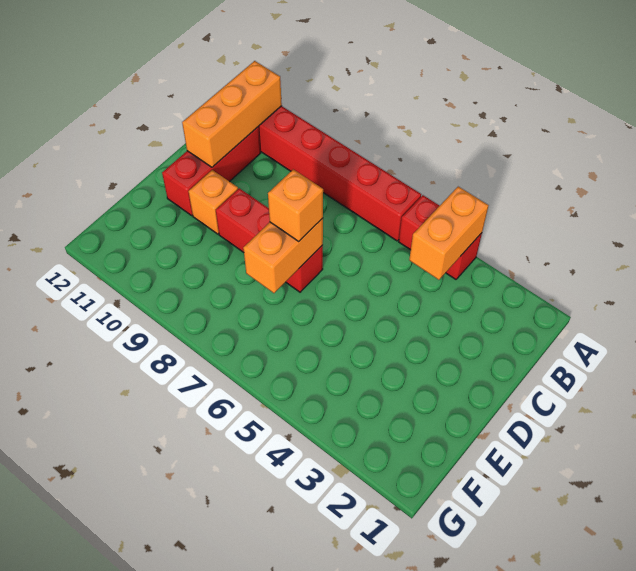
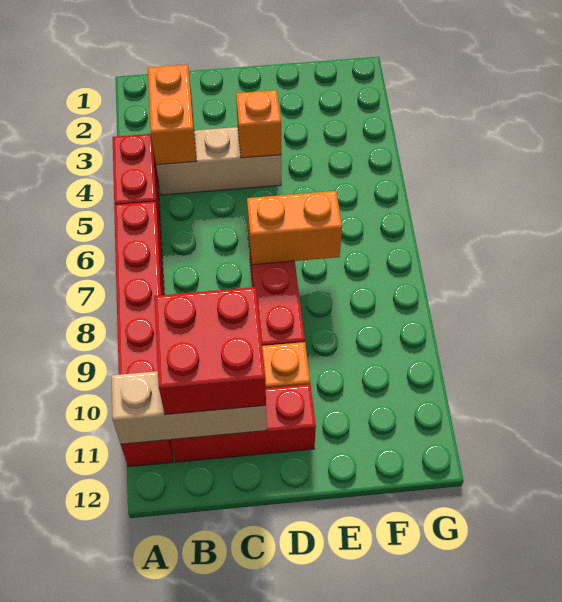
orange brick A4:B4 level 2 -> orange brick B3:B4 level 2
orange brick A11:C11 level 2 -> tan brick A11:C11 level 2
none -> tan brick B4:D4 level 1
none -> red brick B10:C11 level 3
orange brick D7 level 3 -> orange brick D4 level 2

